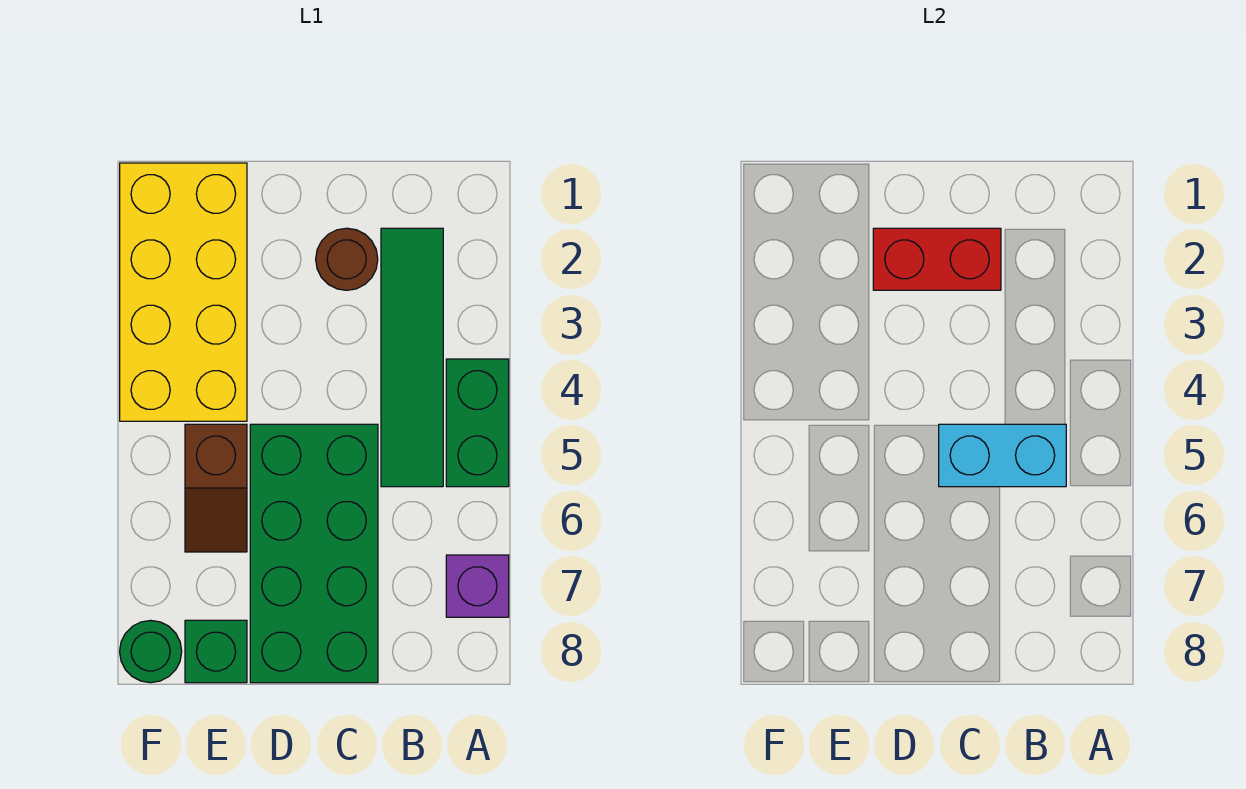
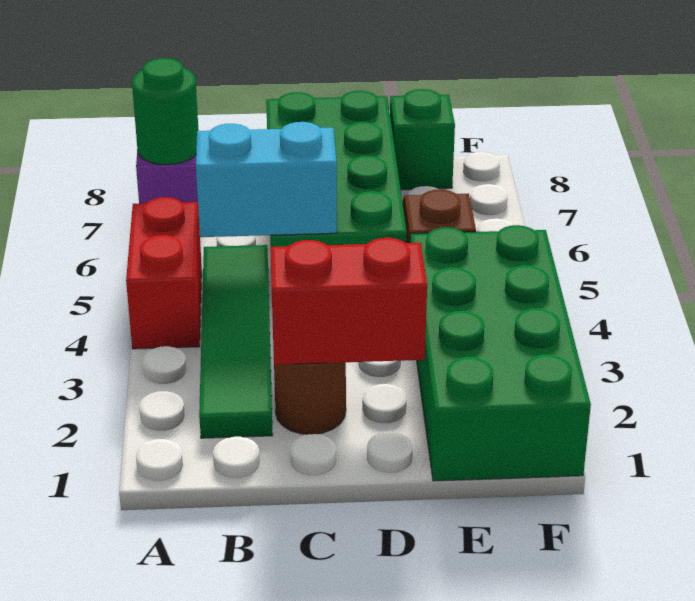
green brick A4:A5 level 1 -> red brick A4:A5 level 1
yellow brick E1:F4 level 1 -> green brick E1:F4 level 1
green round brick F8 level 1 -> green round brick A7 level 2

